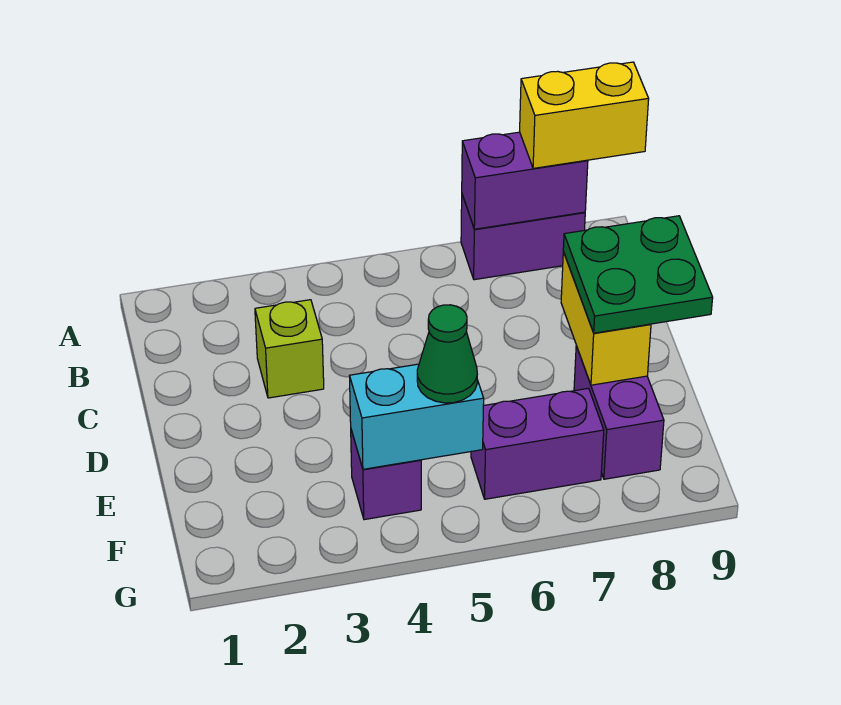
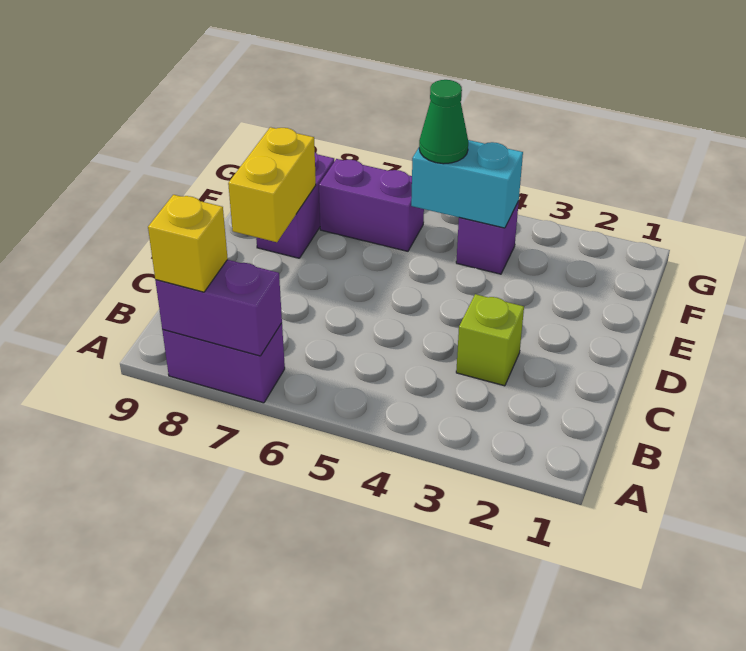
yellow brick A8:A9 level 3 -> yellow brick A8 level 3
green plate D8:E9 level 3 -> none

